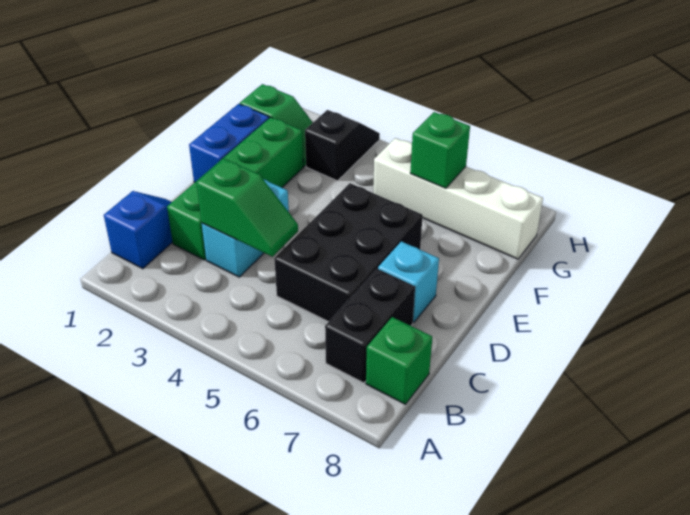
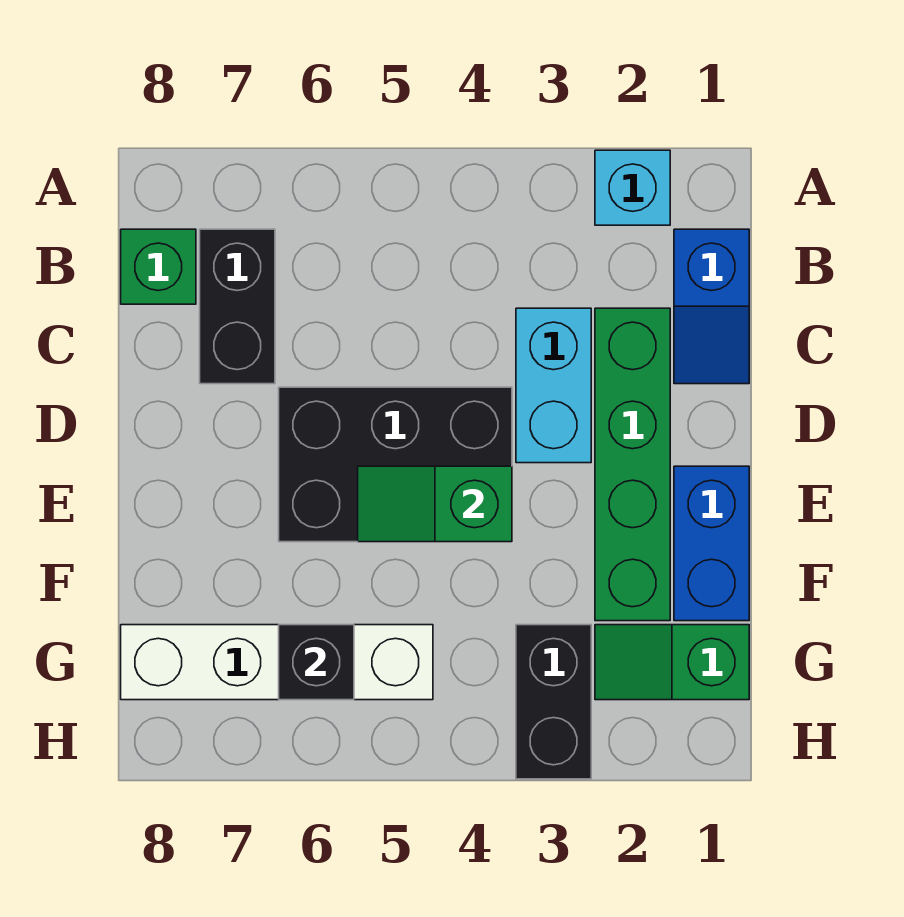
green slope C3:C4 level 2 top 3 -> green slope E4:E5 level 2 top 4
black brick C5:E6 level 1 -> black brick D4:E6 level 1
cyan brick D7 level 1 -> cyan brick A2 level 1
black slope G3:H3 level 1 top G -> black brick G3:H3 level 1
green brick G6 level 2 -> black brick G6 level 2

